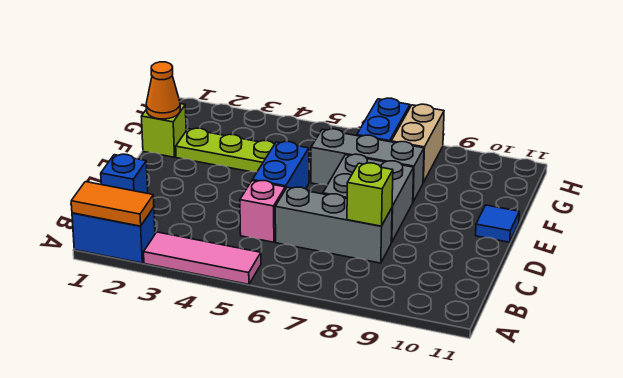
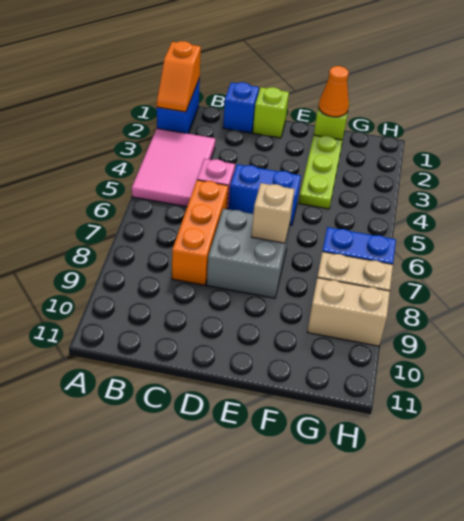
orange tile A1:A2 level 2 -> orange slope A1:A2 level 2 top 1
pink tile A3:A5 level 1 -> pink tile A3:B5 level 1
grey brick C6:C8 level 1 -> orange brick C6:C8 level 1
lime brick C8 level 2 -> lime brick D1 level 1
none -> tan brick E7 level 2
blue tile E11 level 1 -> none
grey brick F6:F8 level 1 -> none
none -> tan brick G9:H9 level 1

